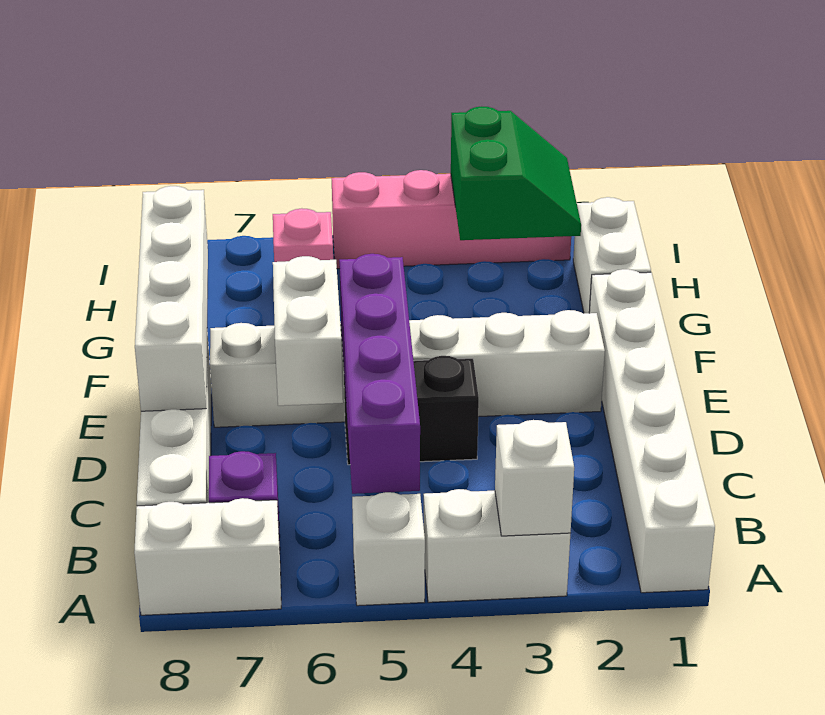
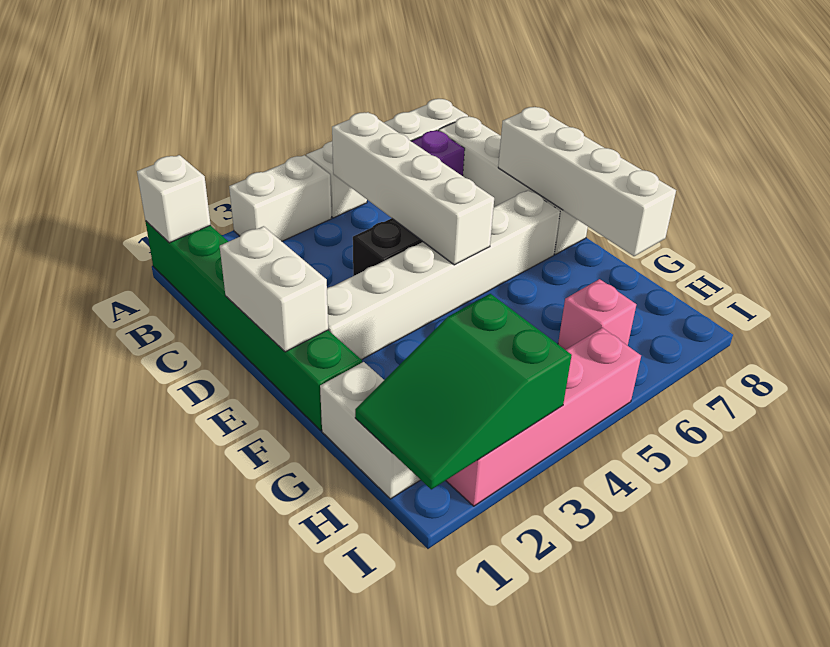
white brick A1:F1 level 1 -> green brick A1:F1 level 1
white brick A3 level 2 -> white brick A1 level 2
purple brick B5:E5 level 2 -> white brick B5:E5 level 2
white brick D6:E6 level 2 -> white brick D1:E1 level 2
green slope H2:I3 level 2 top 3 -> green slope H1:I3 level 2 top 3

